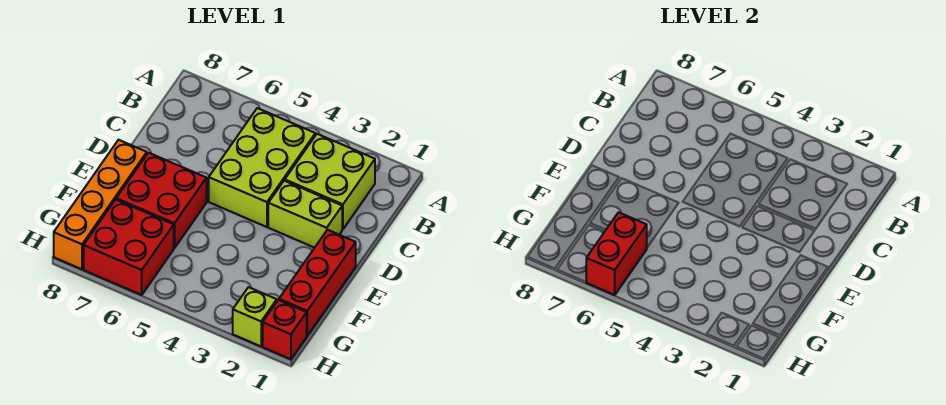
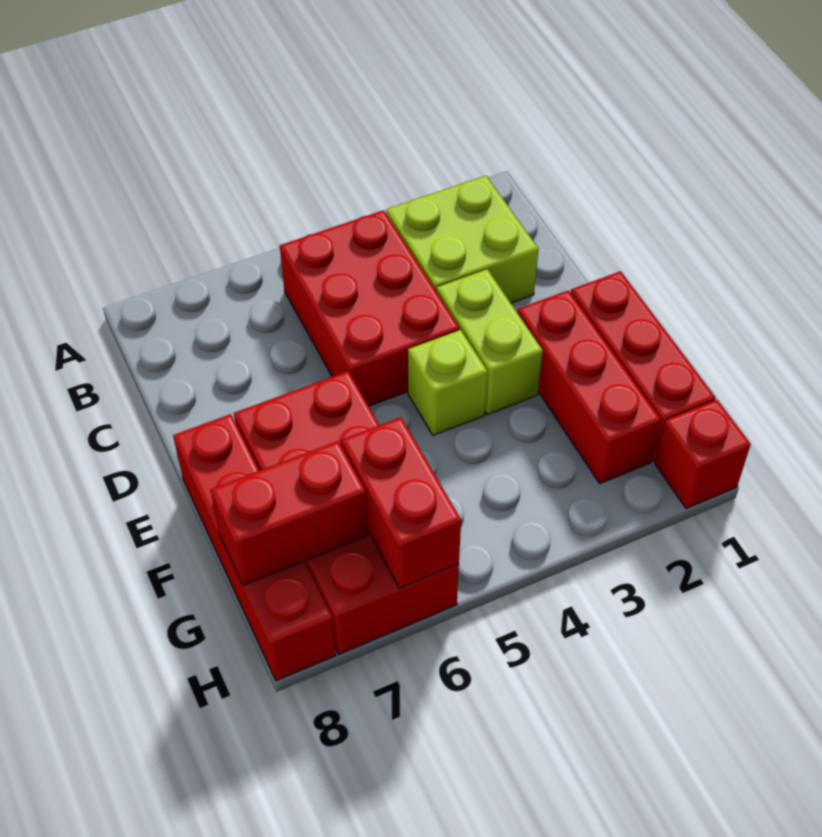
lime brick B4:D5 level 1 -> red brick B4:D5 level 1
lime brick D2:D3 level 1 -> lime brick D3:E3 level 1
none -> red brick E2:G2 level 1
orange brick E8:H8 level 1 -> red brick E8:H8 level 1
none -> red brick G7:G8 level 2
lime brick H2 level 1 -> lime brick E4 level 1

